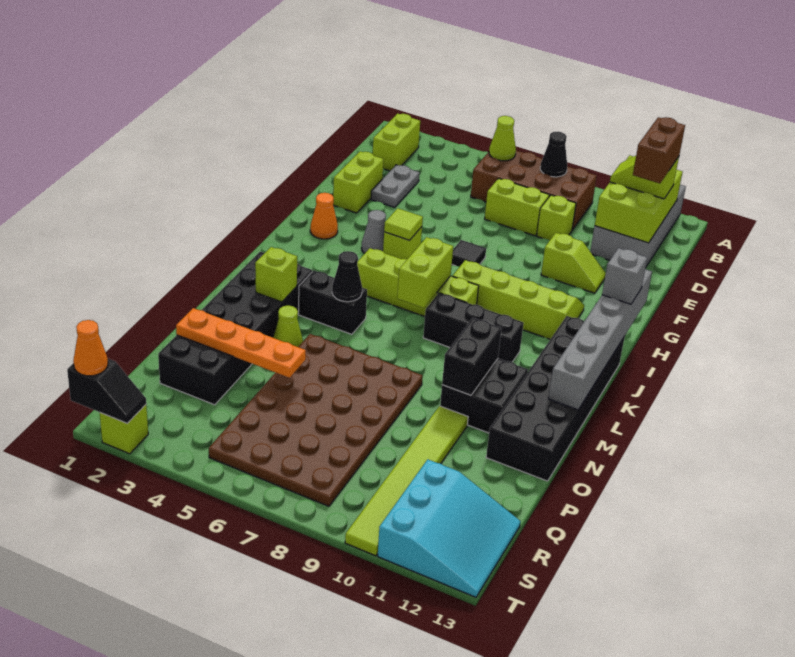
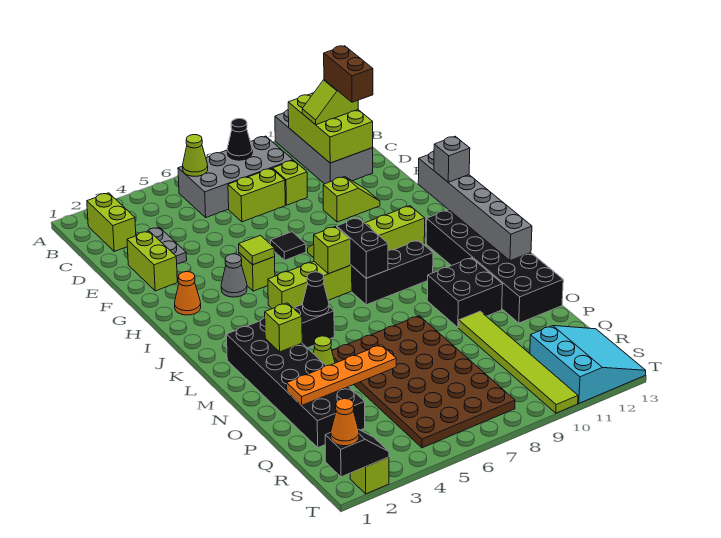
brown brick B6:C9 level 1 -> grey brick B6:C9 level 1
lime brick J7:K7 level 2 -> lime brick J7 level 2
black brick M10:N10 level 2 -> black brick J8:K8 level 2

